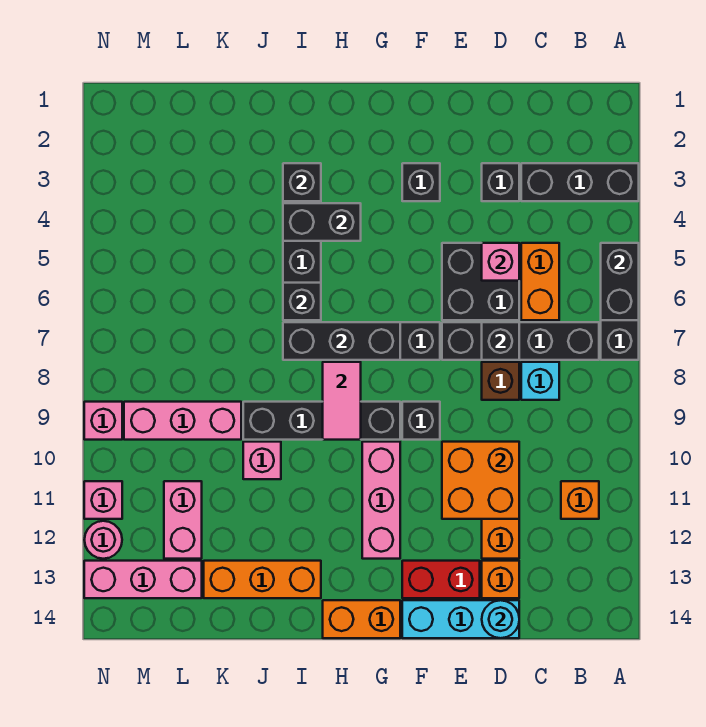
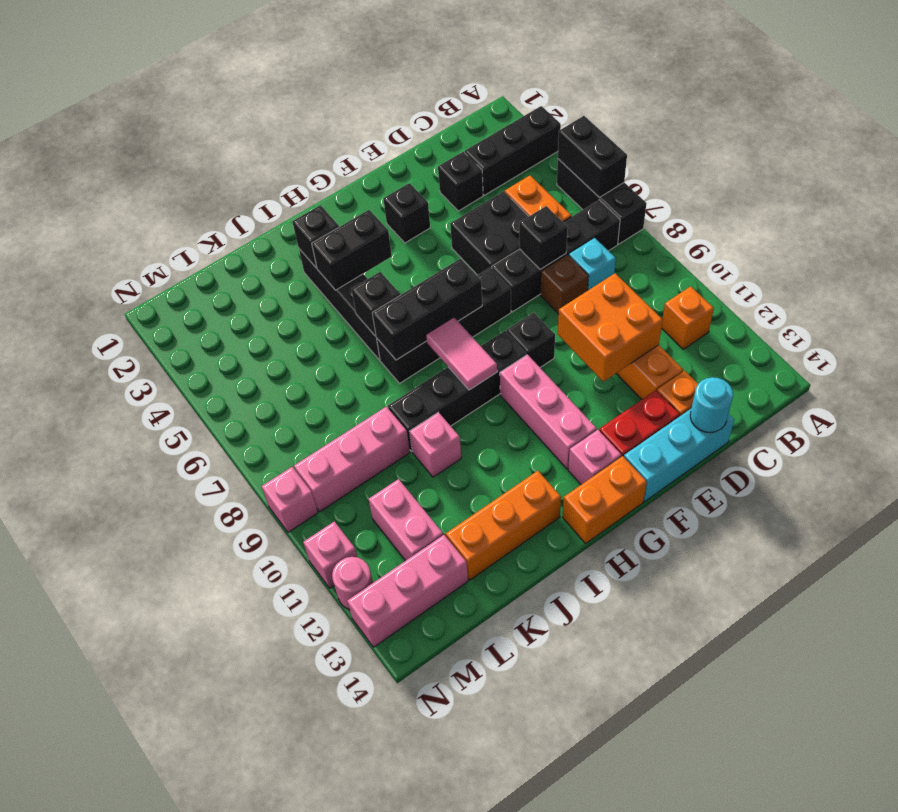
pink brick D5 level 2 -> pink brick G13 level 1

